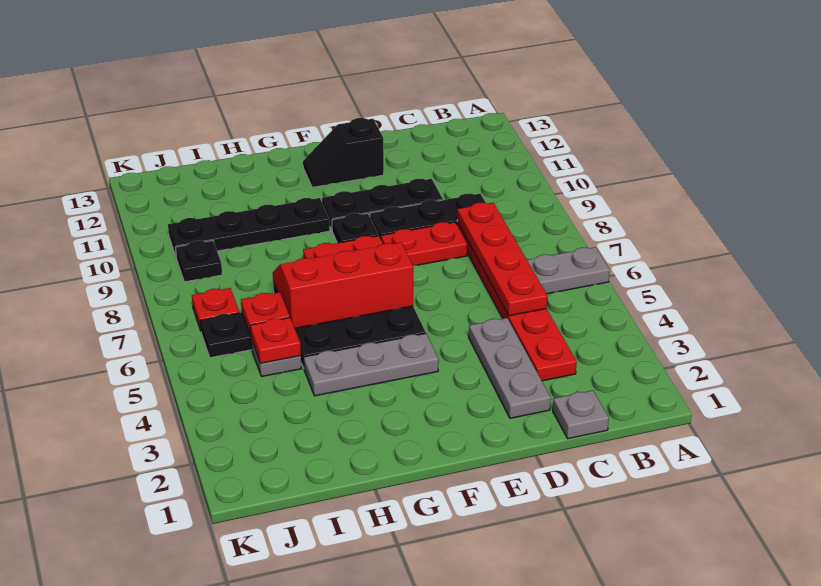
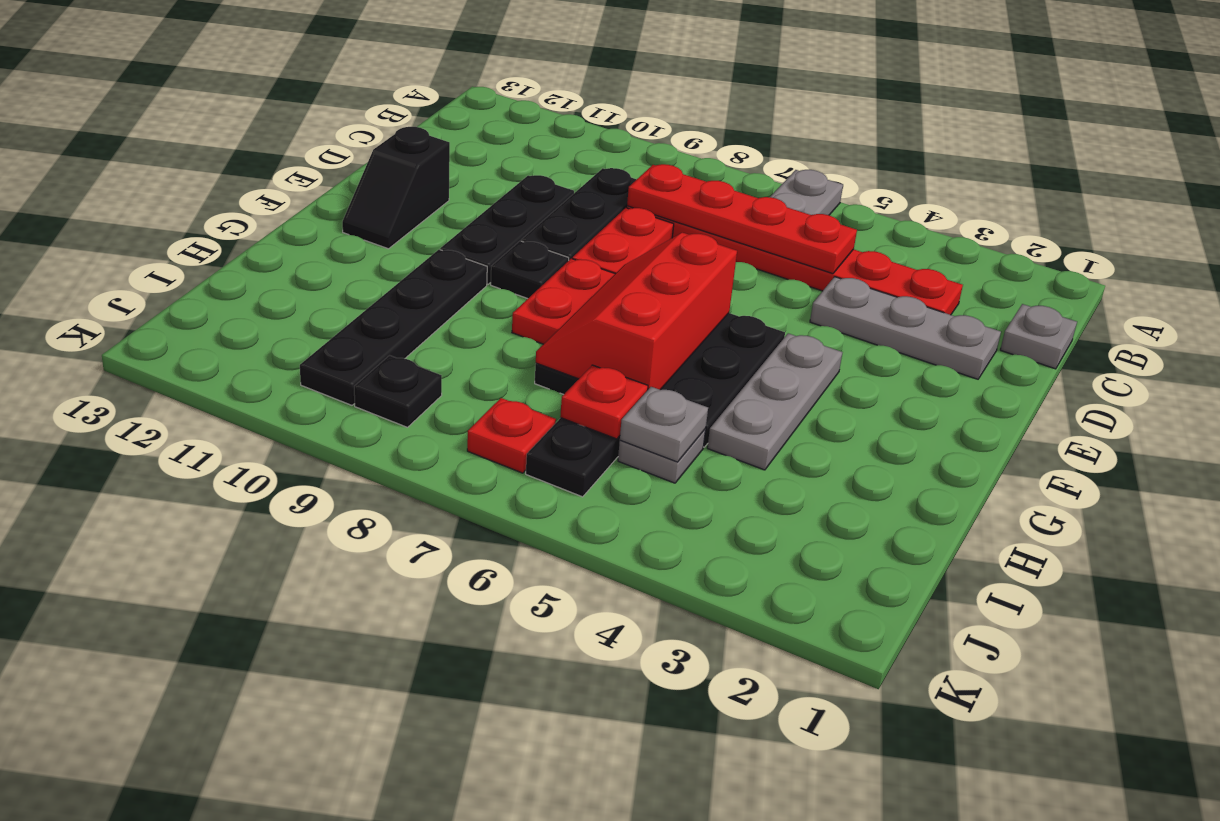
red plate I5 level 2 -> grey plate I5 level 2

